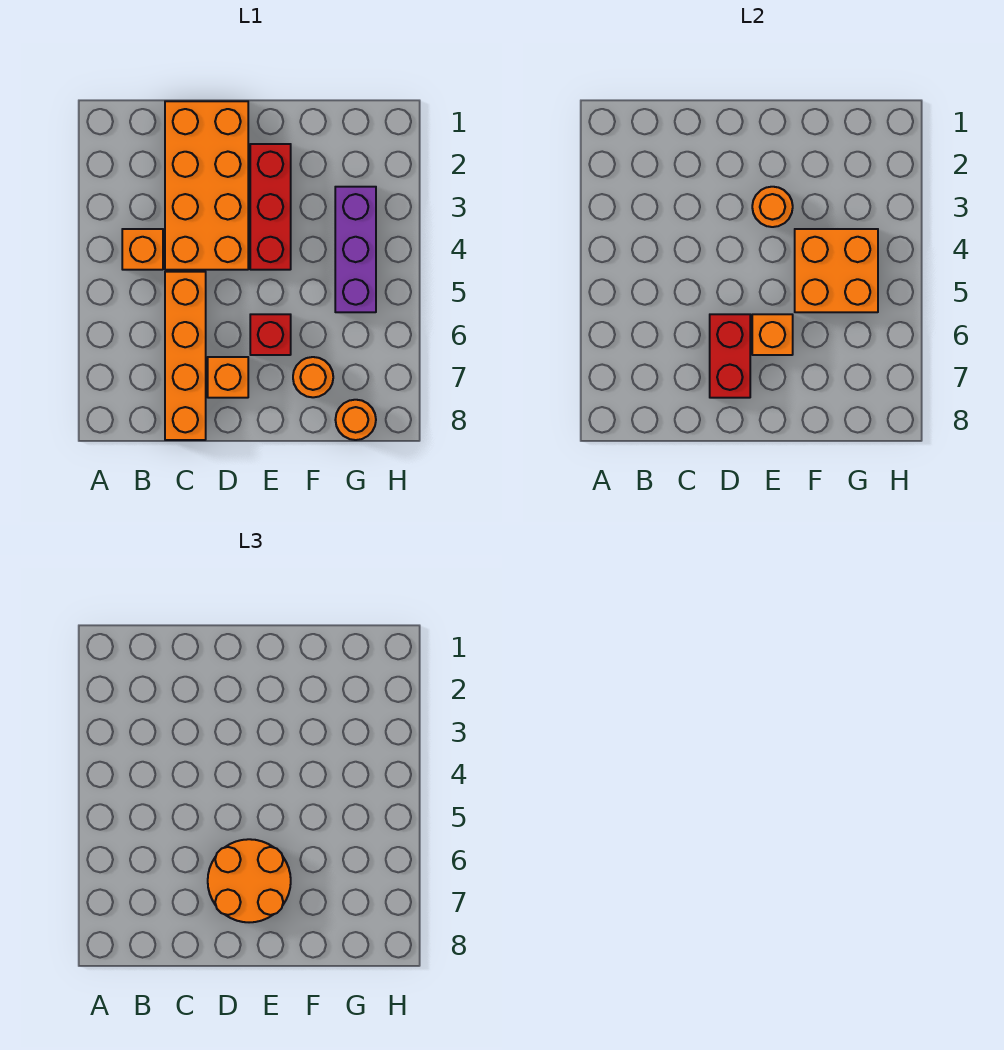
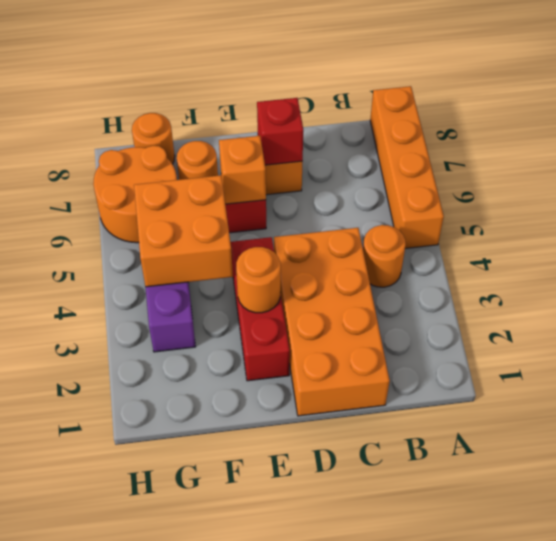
orange brick B4 level 1 -> orange round brick B4 level 1
orange brick C5:C8 level 1 -> orange brick A5:A8 level 1
red brick D6:D7 level 2 -> red brick D7 level 2
orange round brick D6:E7 level 3 -> orange round brick G6:H7 level 1

